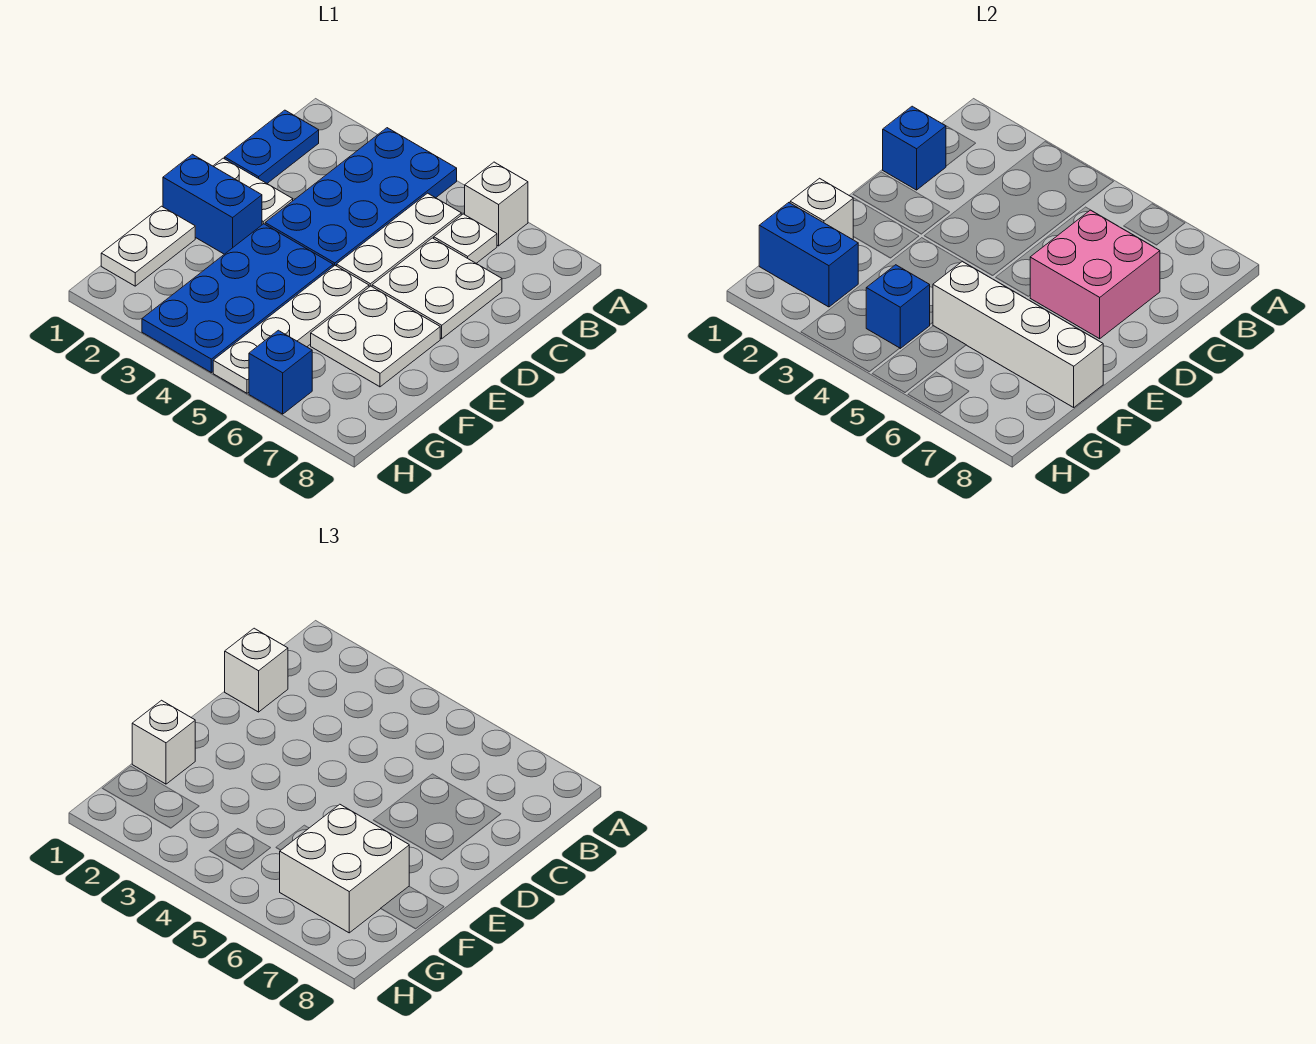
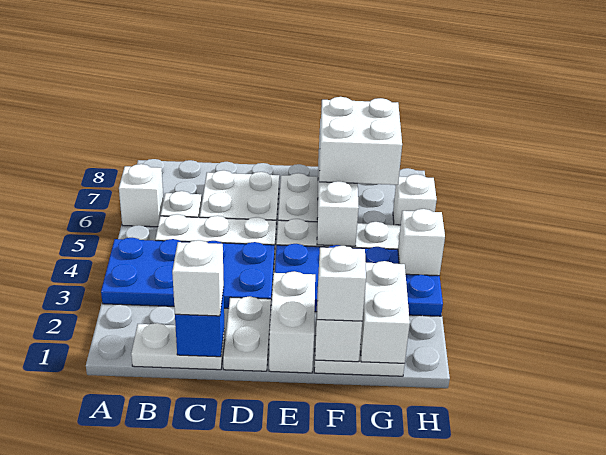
blue plate B1:C1 level 1 -> white plate B1:C1 level 1
pink brick C6:D7 level 2 -> none
blue brick E1:E2 level 1 -> white brick E1:E2 level 1
blue brick G1:G2 level 2 -> white brick G1:G2 level 2
blue brick G4 level 2 -> none
none -> white brick H4 level 2
blue brick H6 level 1 -> white brick H6 level 1

